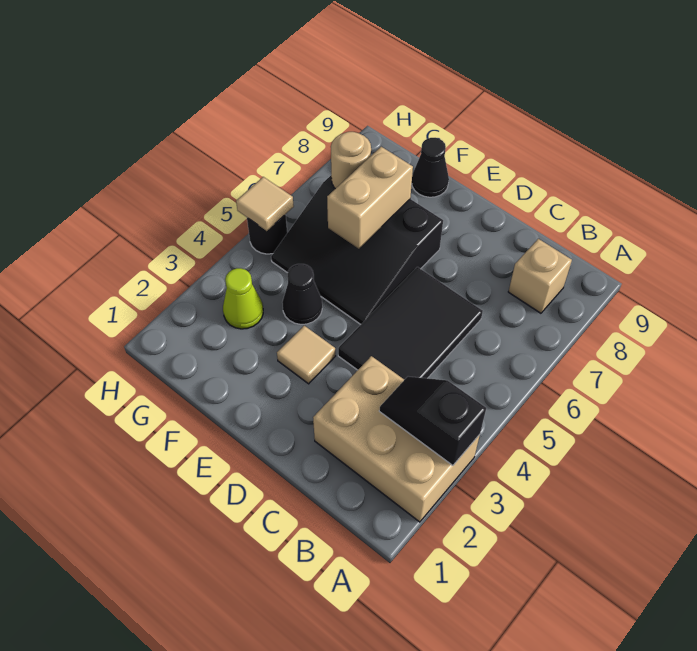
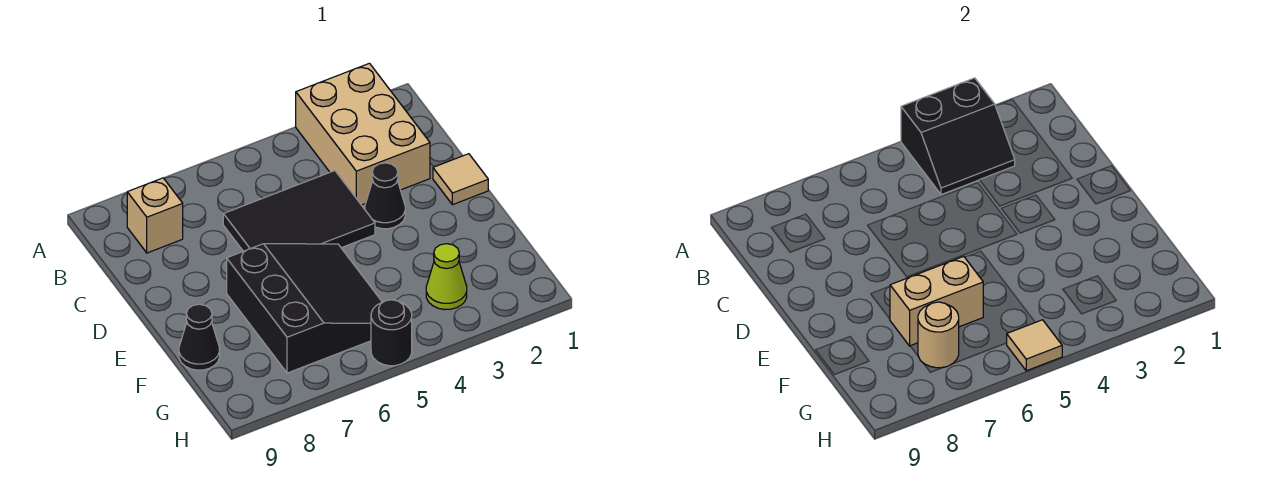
black slope A3:B3 level 2 top A -> black slope A3:B4 level 2 top A
tan tile E3 level 1 -> tan tile D1 level 1
black cone F4 level 1 -> black cone D3 level 1

